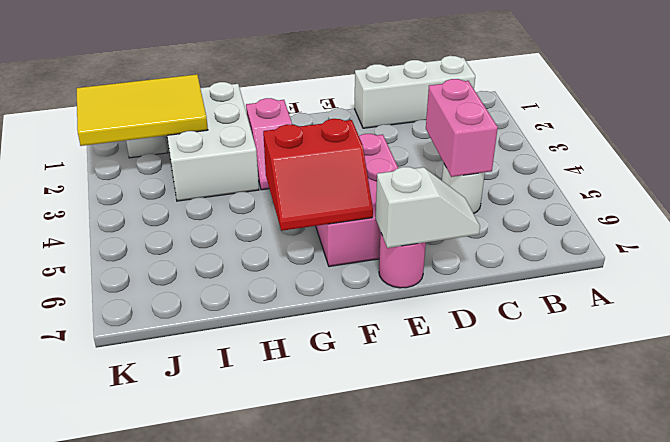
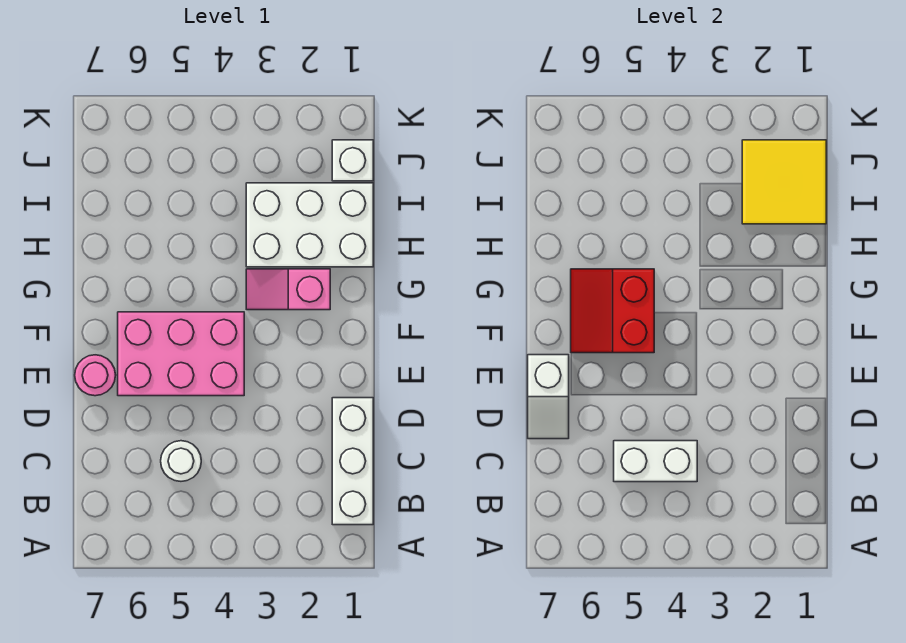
pink brick C4:C5 level 2 -> white brick C4:C5 level 2
yellow tile I1:K2 level 2 -> yellow tile I1:J2 level 2

